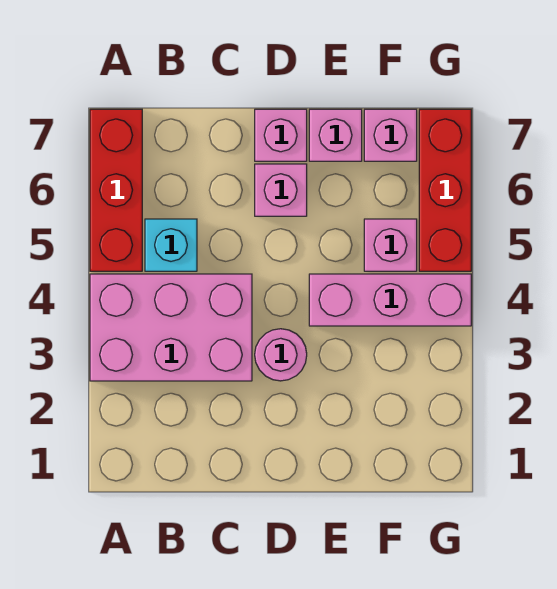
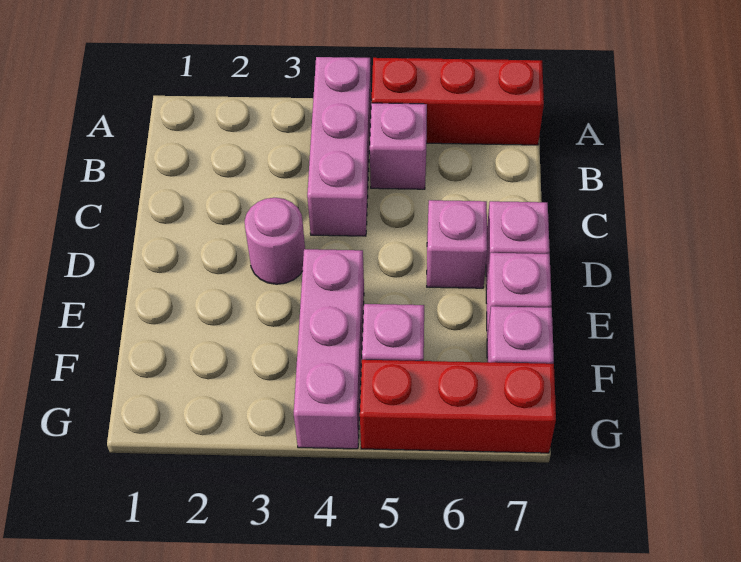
pink brick A3:C4 level 1 -> pink brick A4:C4 level 1
cyan brick B5 level 1 -> pink brick B5 level 1

